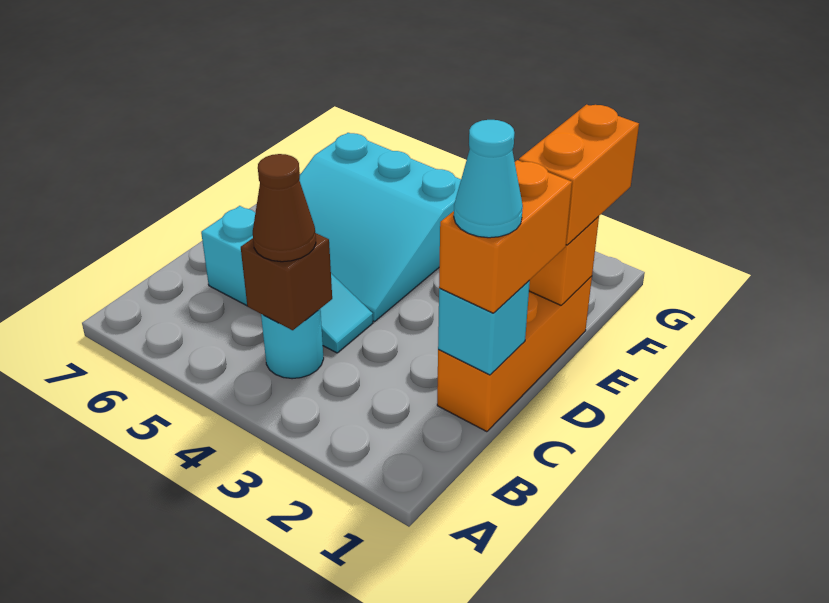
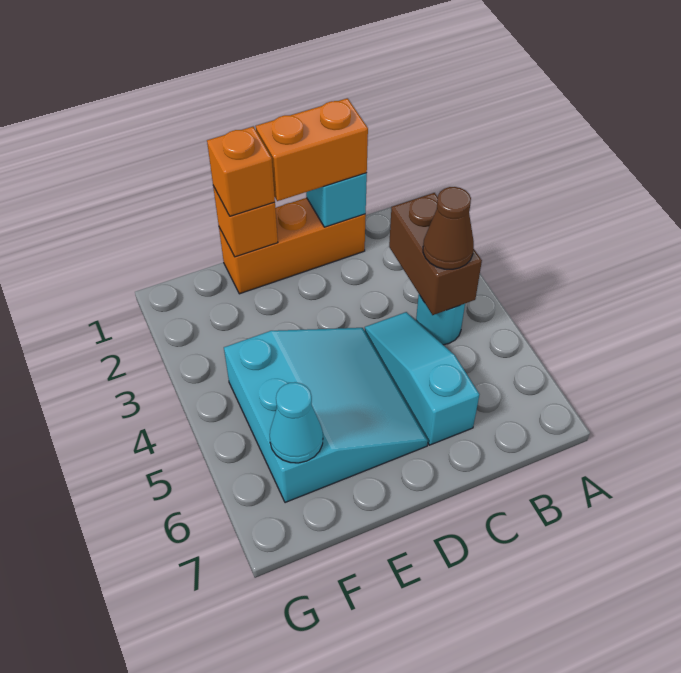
brown brick B4 level 2 -> brown brick B3:B4 level 2
cyan cone C1 level 4 -> cyan cone F6 level 2
orange brick E1:F1 level 3 -> orange brick E1 level 3

